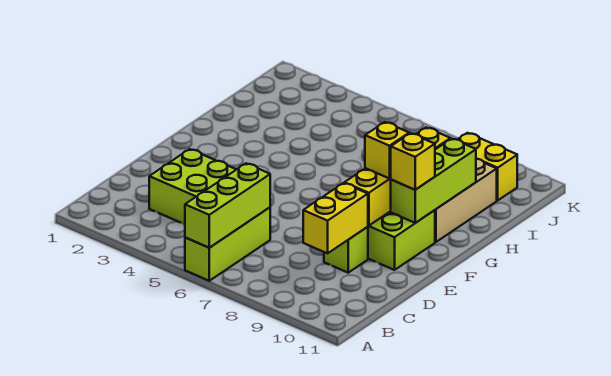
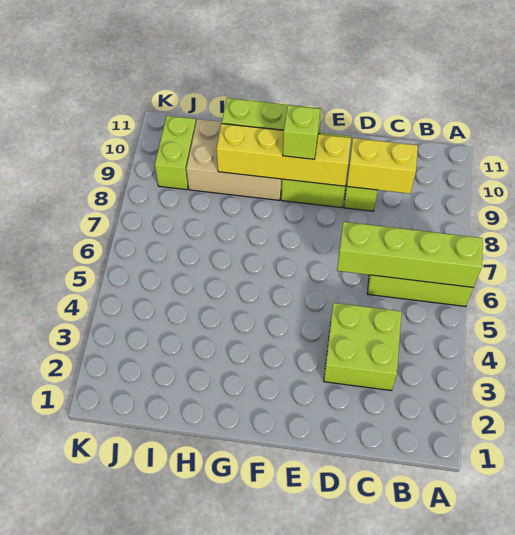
lime brick A6:C6 level 2 -> lime brick A6:D6 level 2
yellow brick F9 level 3 -> lime brick F9 level 3
yellow brick F10 level 3 -> none
yellow brick J9:J10 level 1 -> lime brick J9:J10 level 1

